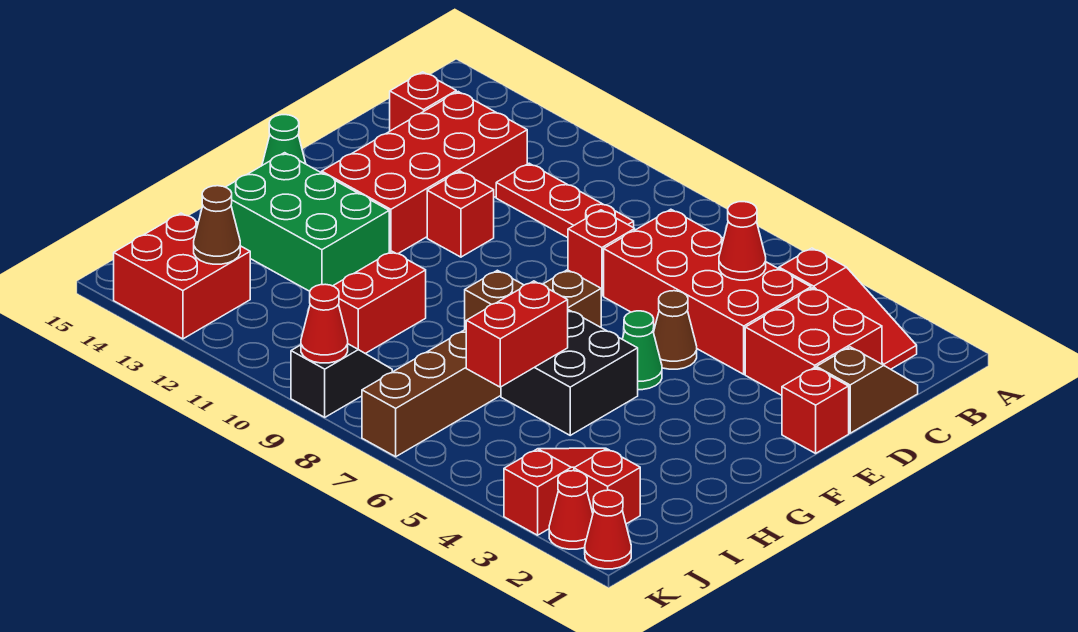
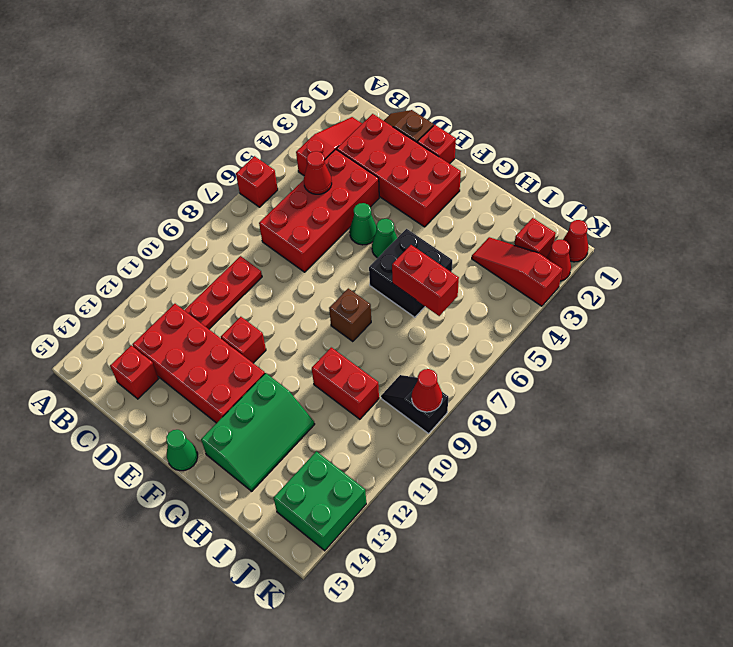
red brick C2:D3 level 1 -> red brick C2:F3 level 1
red brick D8 level 1 -> red brick A6 level 1
brown cone E5 level 1 -> green cone E5 level 1
brown brick F7:K7 level 1 -> none
green brick G12:H14 level 1 -> green slope G12:H14 level 1 top G
red brick J13:K14 level 1 -> green brick J13:K14 level 1
brown cone J13 level 2 -> none

